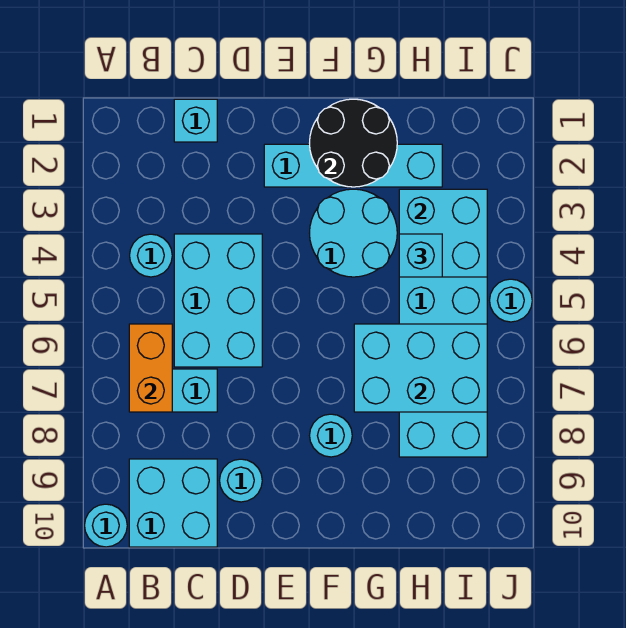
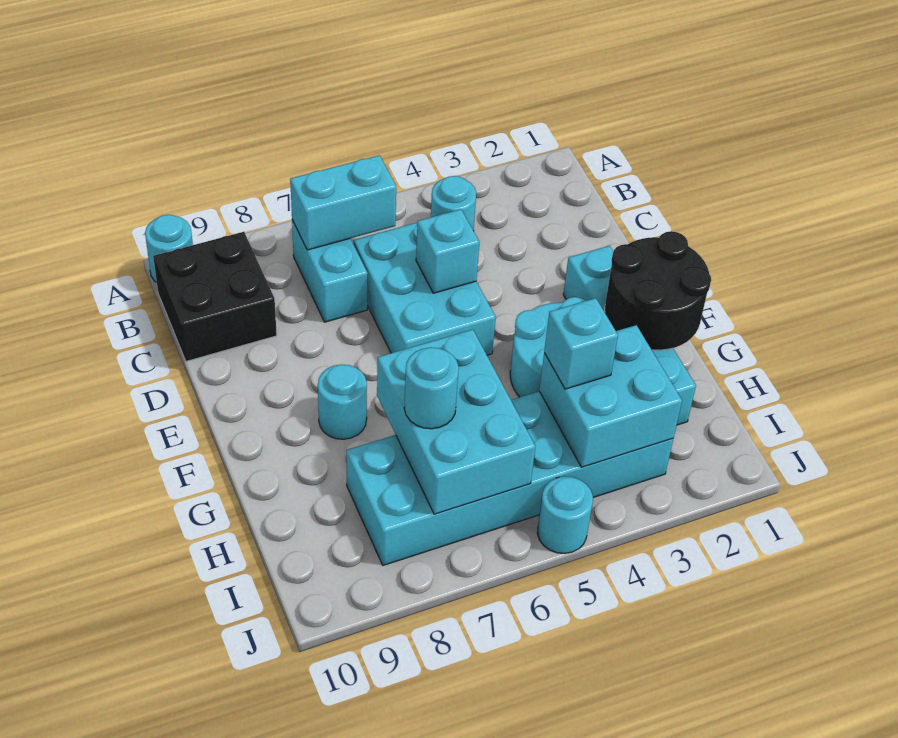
orange brick B6:B7 level 2 -> cyan brick B6:B7 level 2
cyan brick B9:C10 level 1 -> black brick B9:C10 level 1
cyan brick C1 level 1 -> cyan brick D5 level 2
cyan brick C4:D6 level 1 -> cyan brick C5:E6 level 1
cyan round brick D9 level 1 -> cyan round brick H7 level 3

